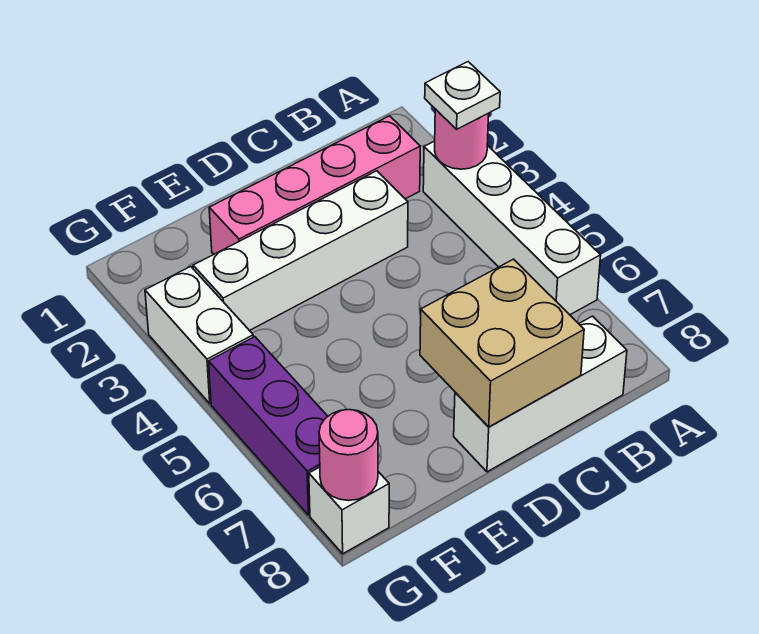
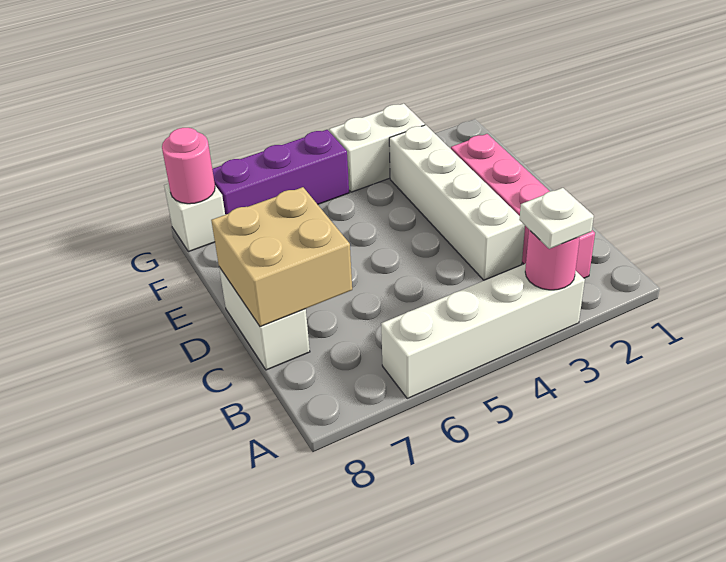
white brick B8:D8 level 1 -> white brick C8:D8 level 1

